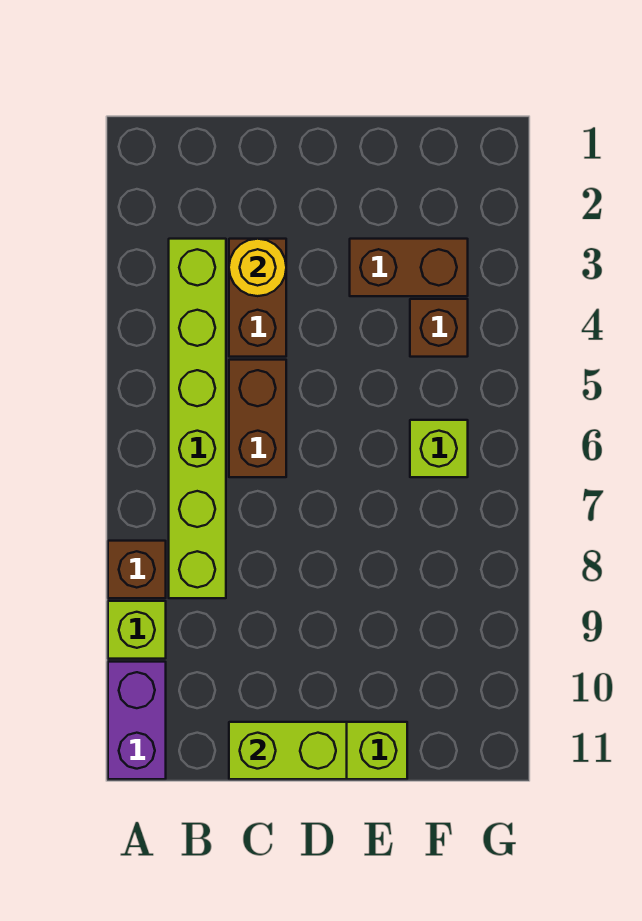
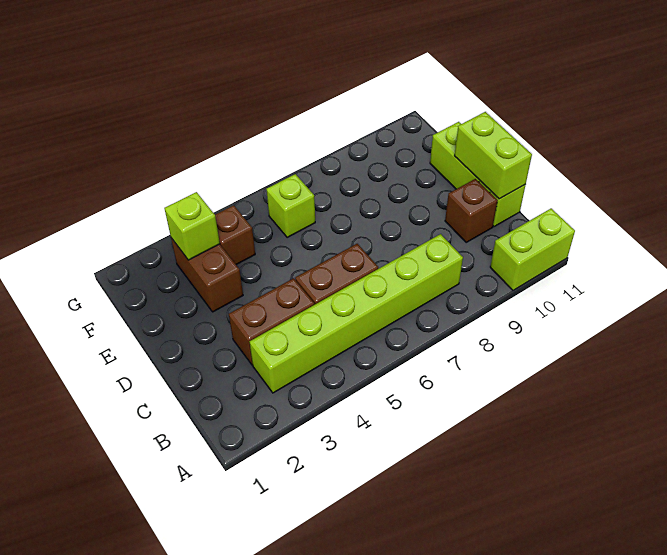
brown brick A8 level 1 -> brown brick C10 level 1
lime brick A9 level 1 -> lime brick F3 level 2
purple brick A10:A11 level 1 -> lime brick A10:A11 level 1
yellow round brick C3 level 2 -> none

